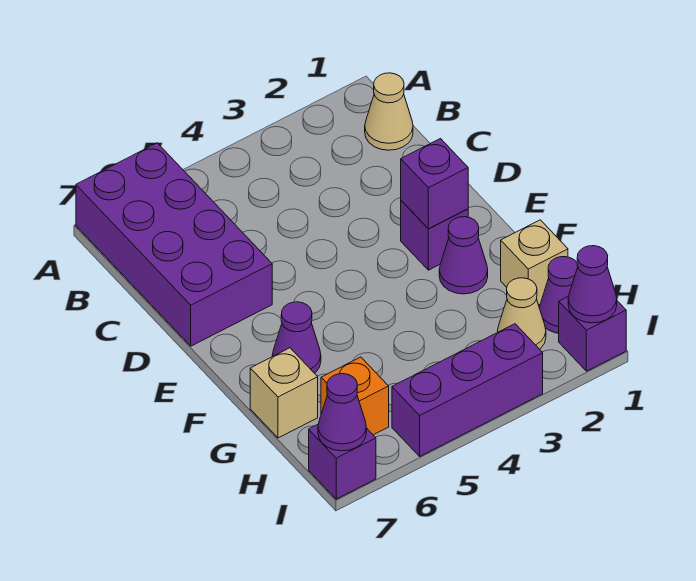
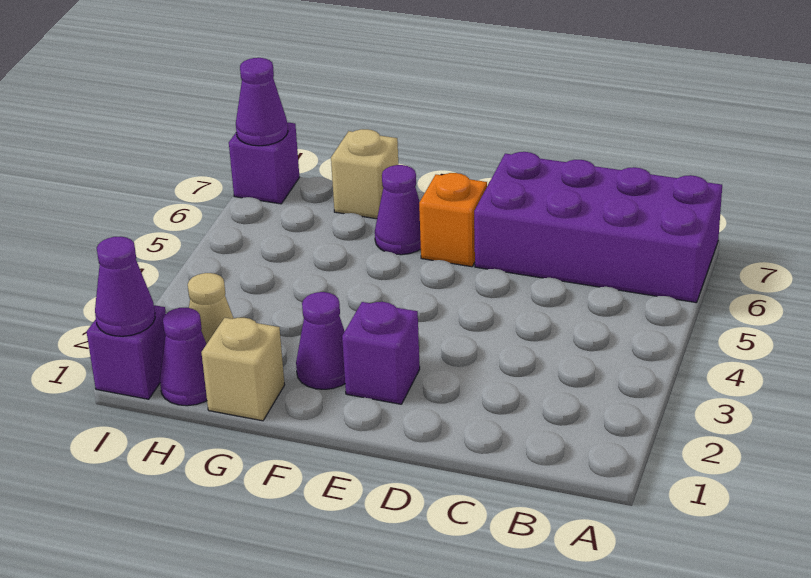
tan cone B1 level 1 -> none
purple brick E2 level 2 -> none
orange brick H6 level 1 -> orange brick E6 level 1
purple brick I3:I5 level 1 -> none

